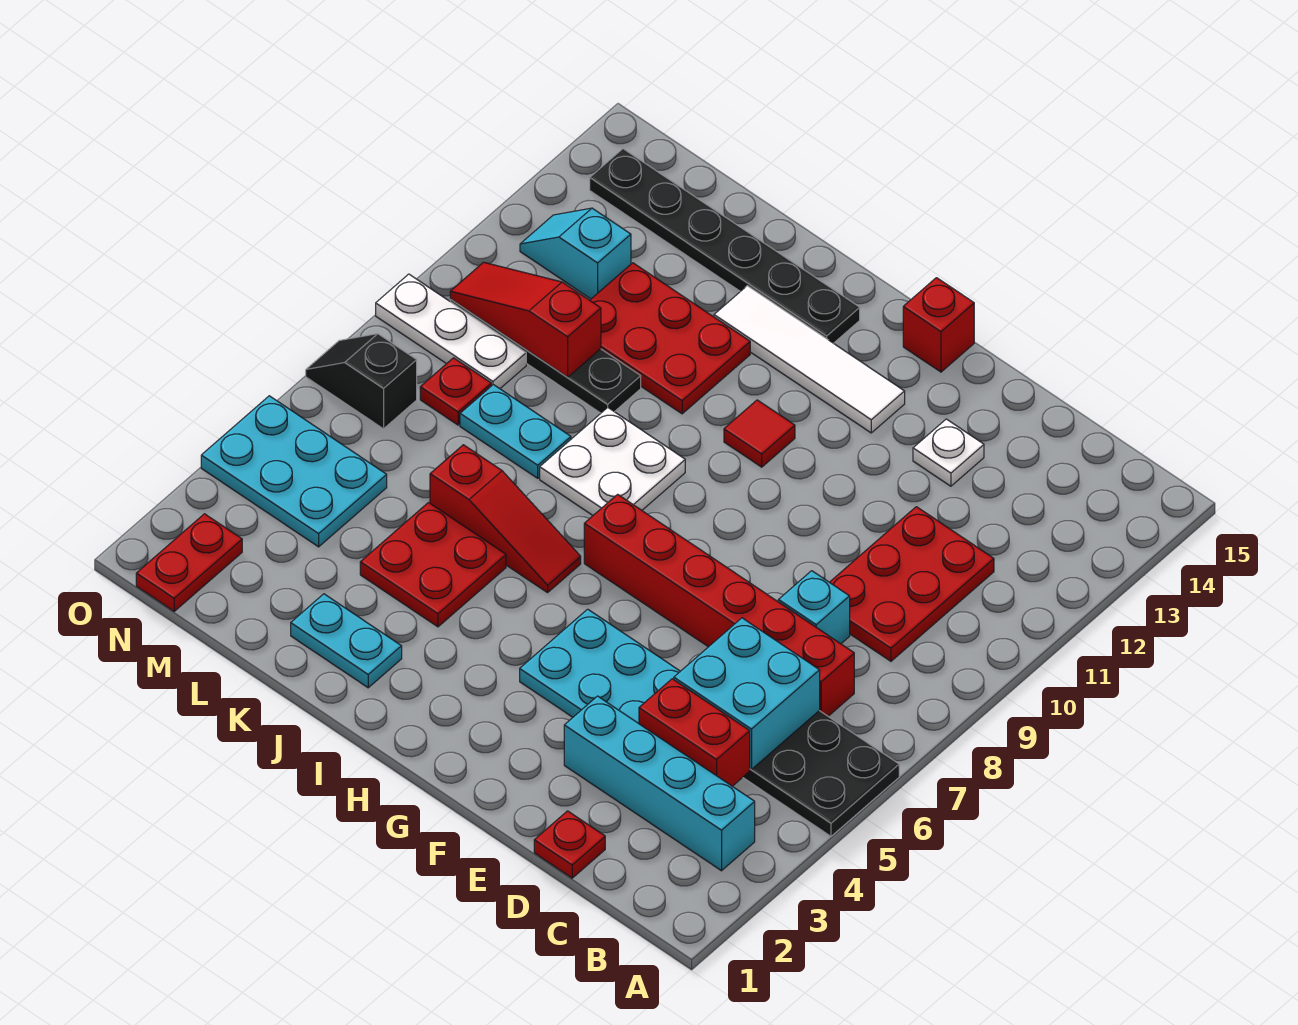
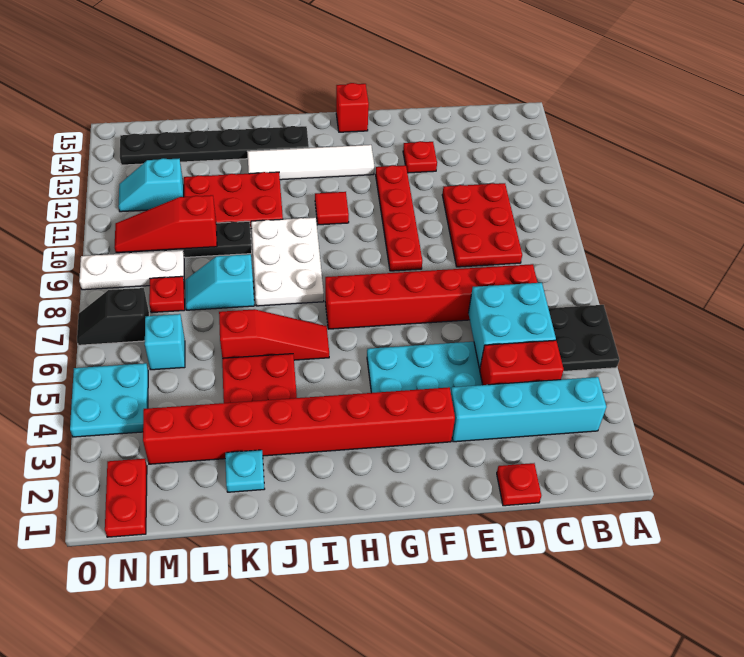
cyan brick D8 level 1 -> cyan brick M6 level 1
white plate E13 level 1 -> red plate E13 level 1
none -> red brick F3:M3 level 1
none -> red plate F9:F12 level 1
white plate I8:J9 level 1 -> white plate I8:J10 level 1
cyan plate J2:K2 level 1 -> cyan plate K2 level 1
cyan plate K8:L8 level 1 -> cyan slope K8:L8 level 1 top K
cyan plate M4:O5 level 1 -> cyan plate N4:O5 level 1

